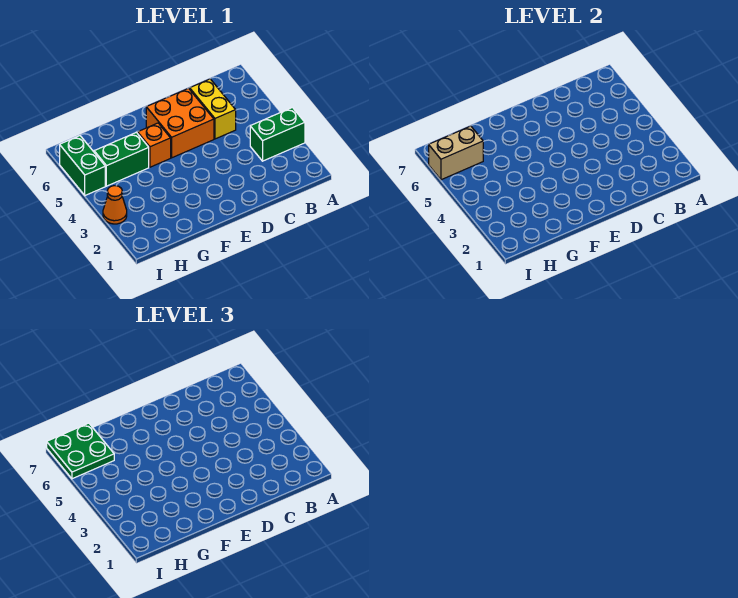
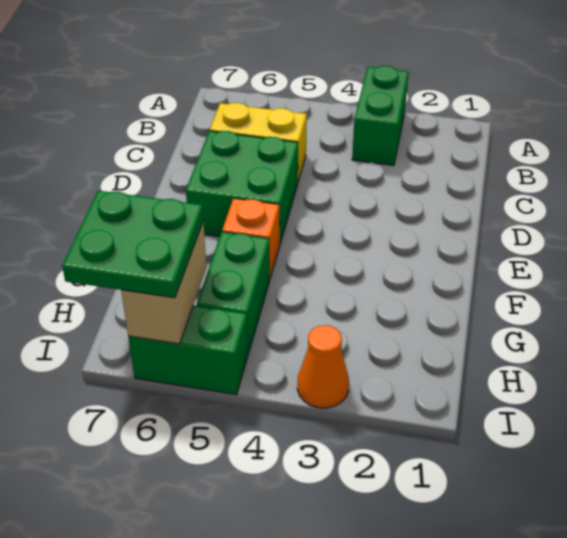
orange brick D5:E6 level 1 -> green brick D5:E6 level 1

